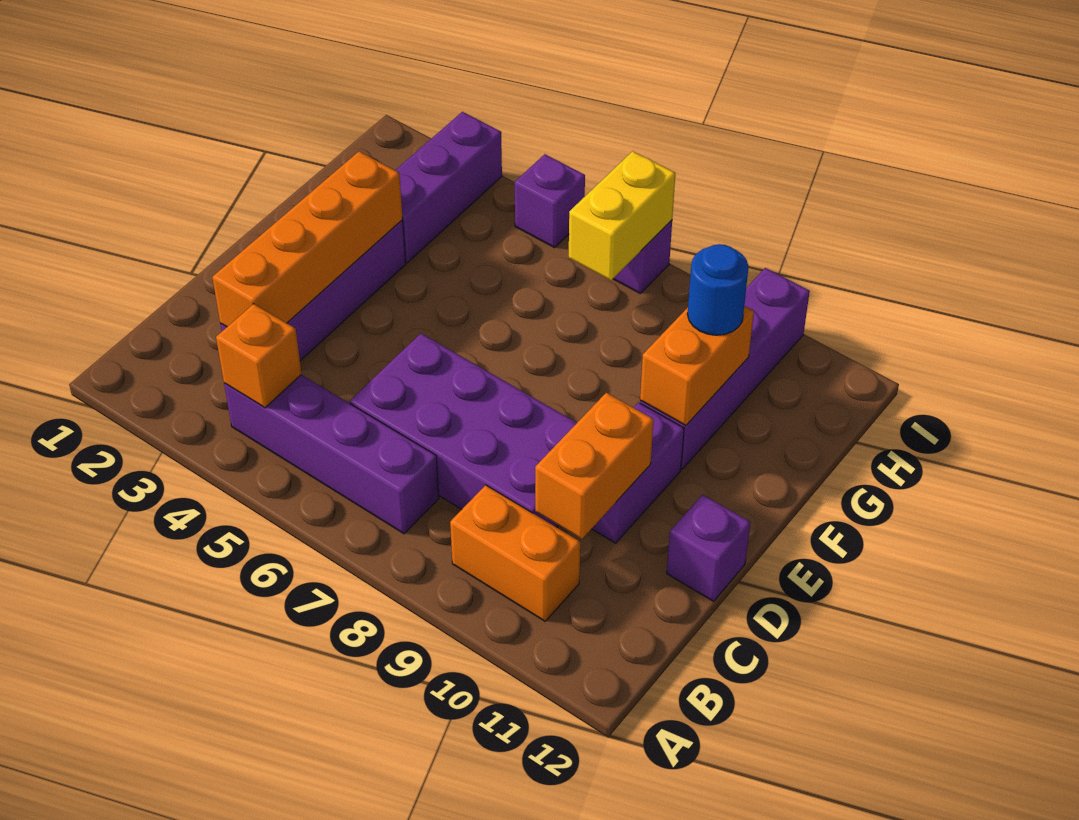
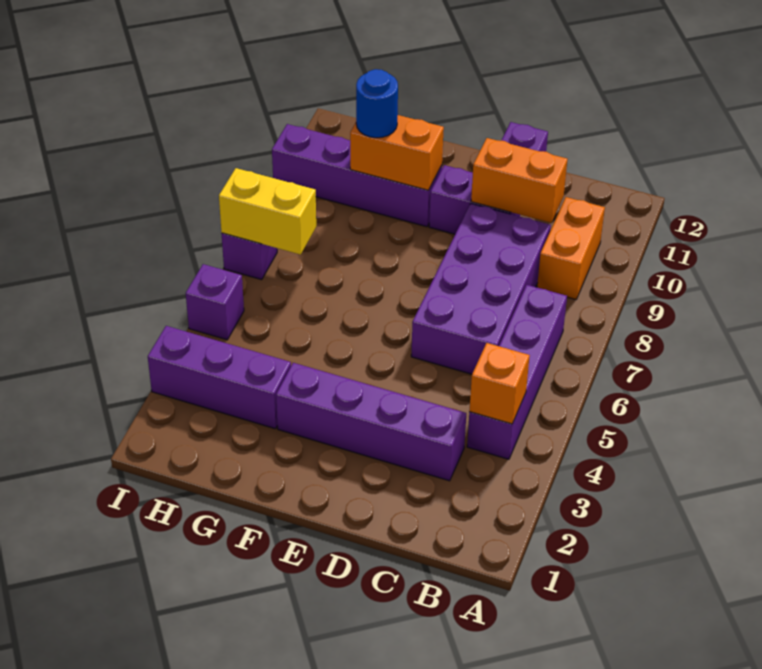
orange brick C3:F3 level 2 -> none

